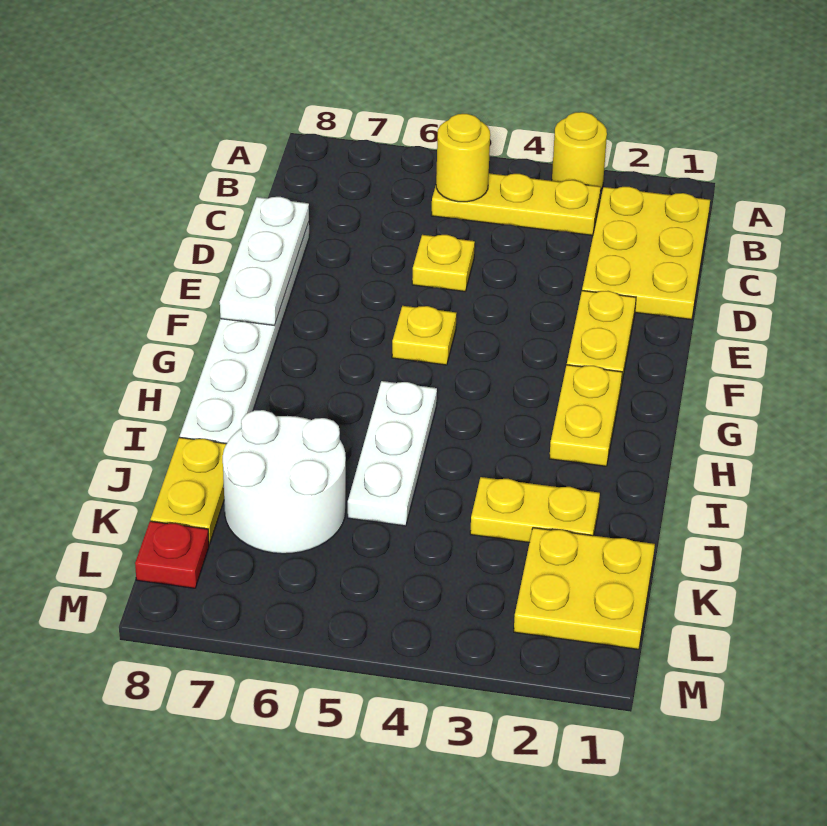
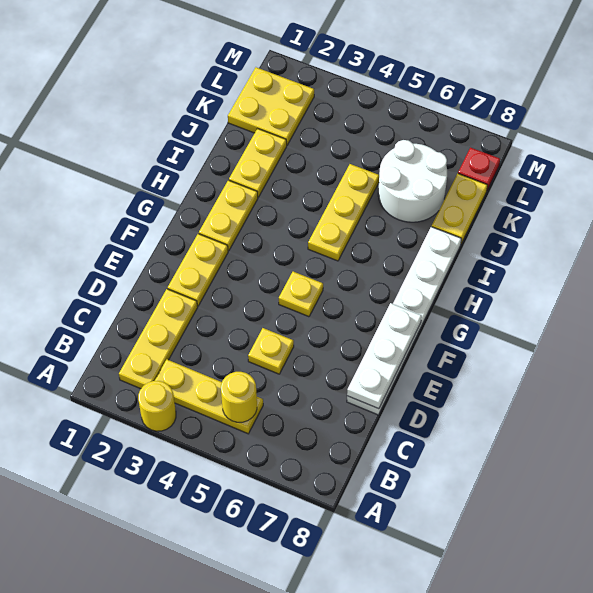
yellow plate B1:D2 level 1 -> yellow plate B2:D2 level 1
white plate H5:J5 level 1 -> yellow plate H5:J5 level 1
yellow plate J2:J3 level 1 -> yellow plate I2:J2 level 1

